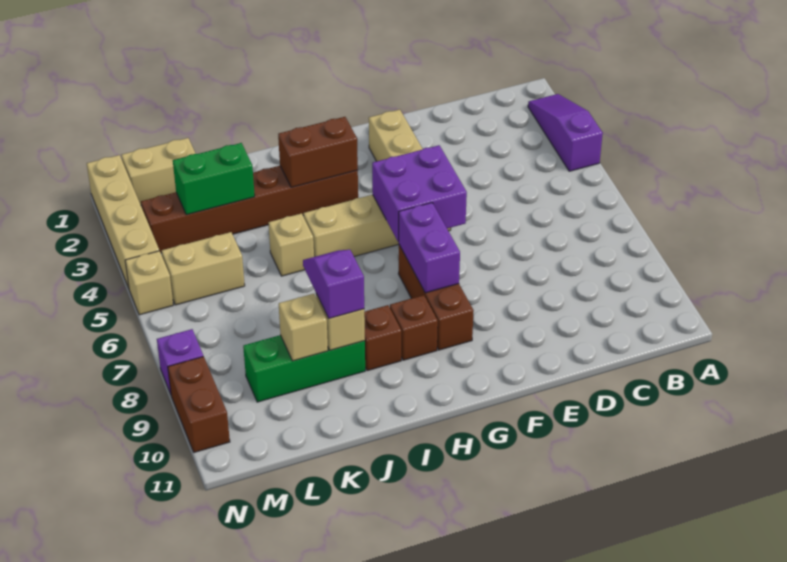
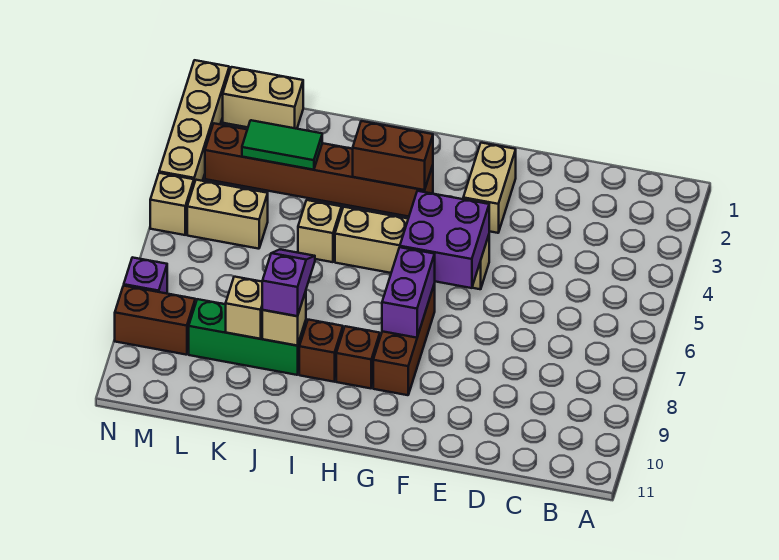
purple slope A2:A4 level 1 top 4 -> none
green brick K3:L3 level 2 -> green tile K3:L3 level 2
brown brick N9:N10 level 1 -> brown brick M9:N9 level 1

